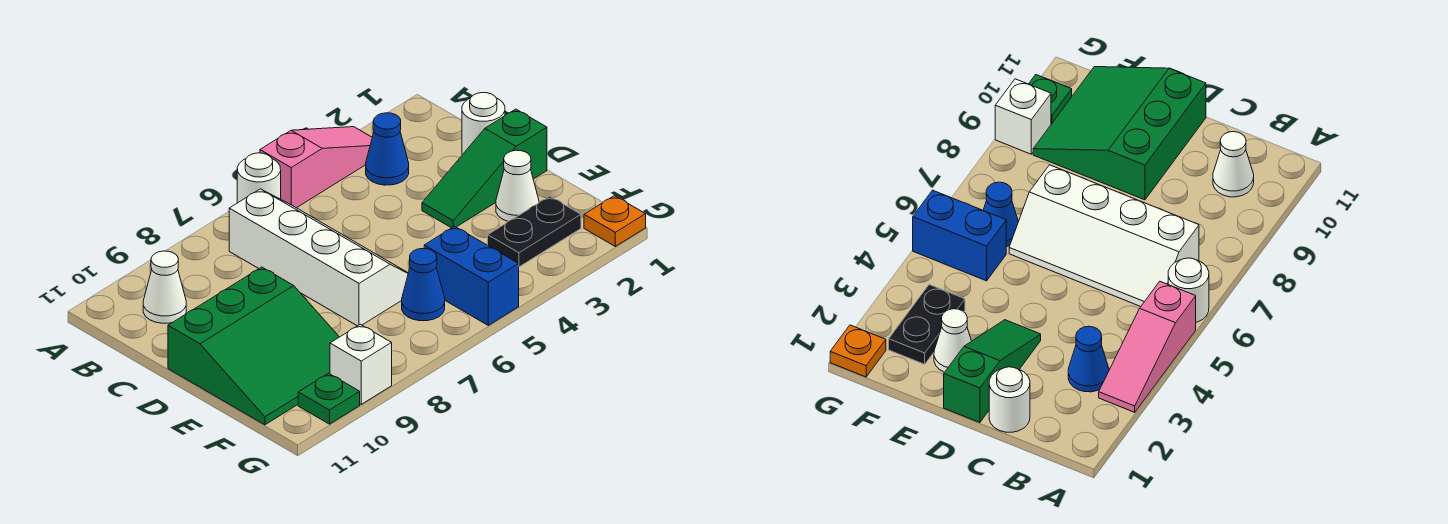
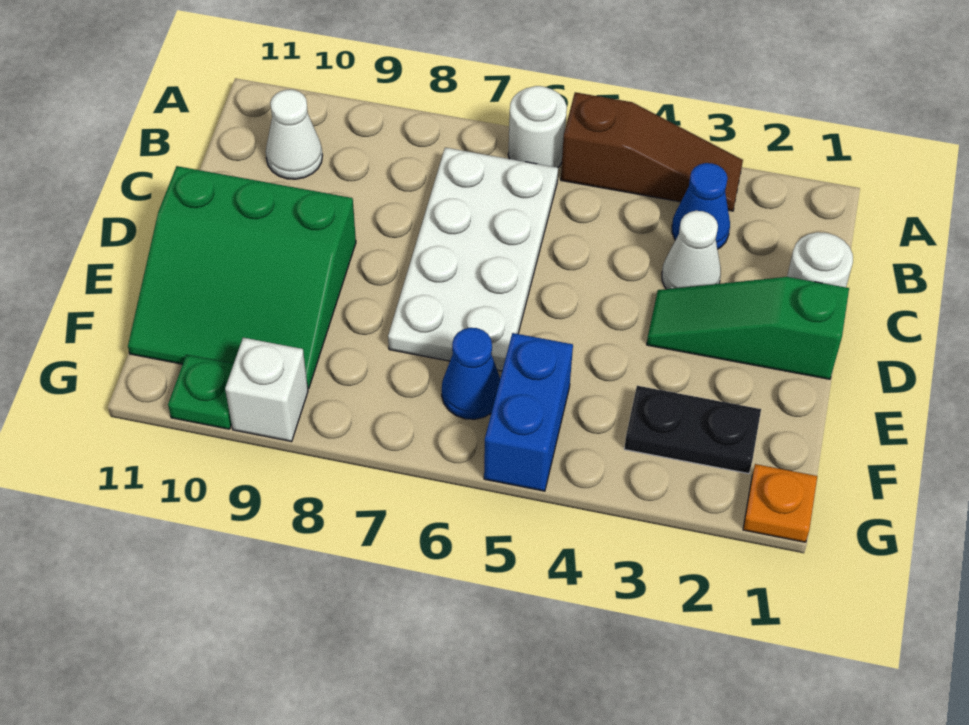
pink slope A3:A5 level 1 top 5 -> brown slope A3:A5 level 1 top 5
white slope B6:E7 level 1 top 7 -> white plate B6:E7 level 1
white cone E2 level 1 -> white cone C3 level 1

